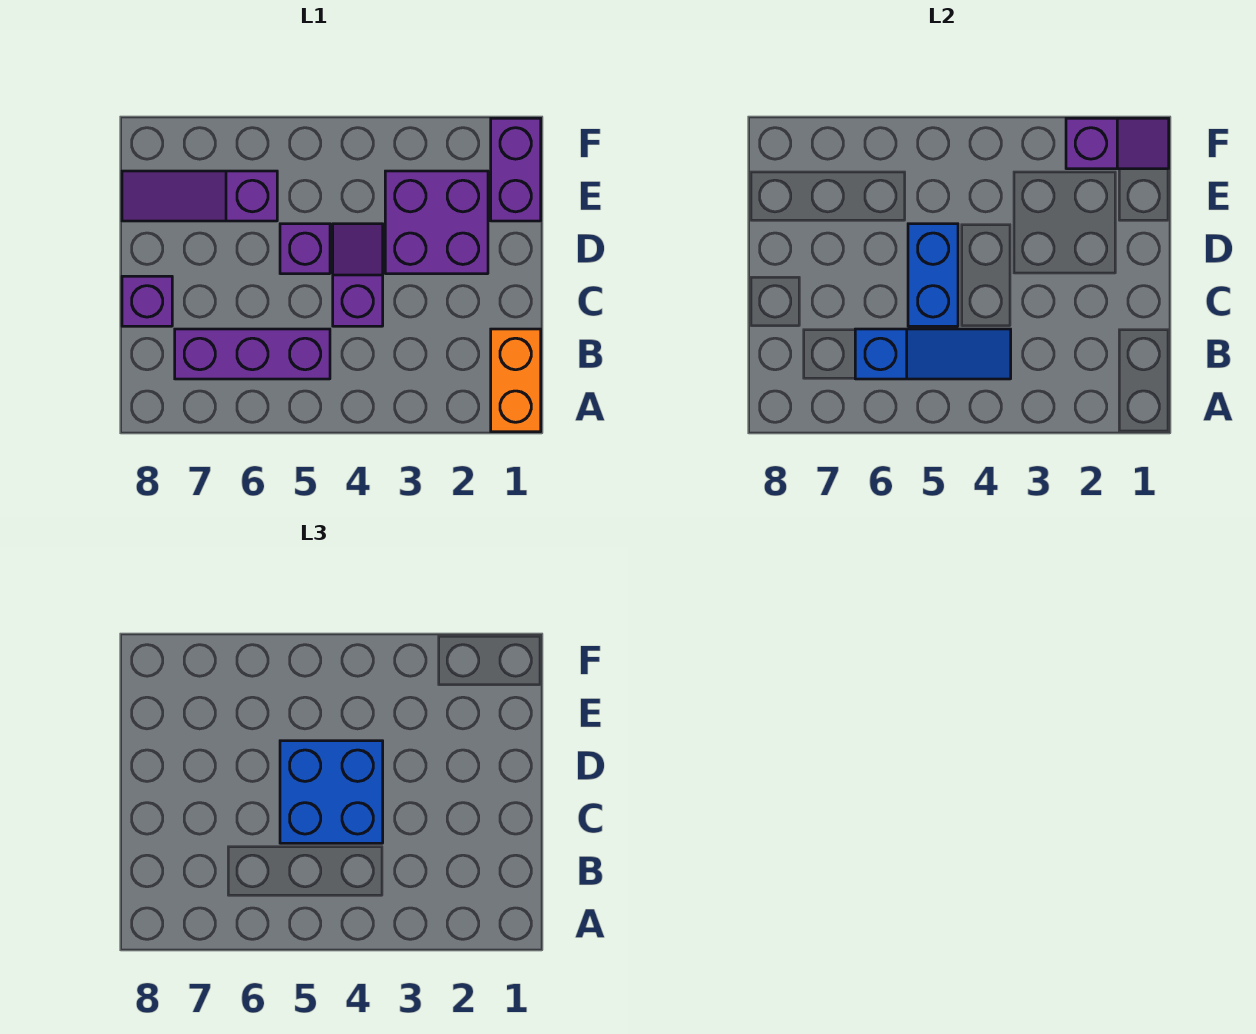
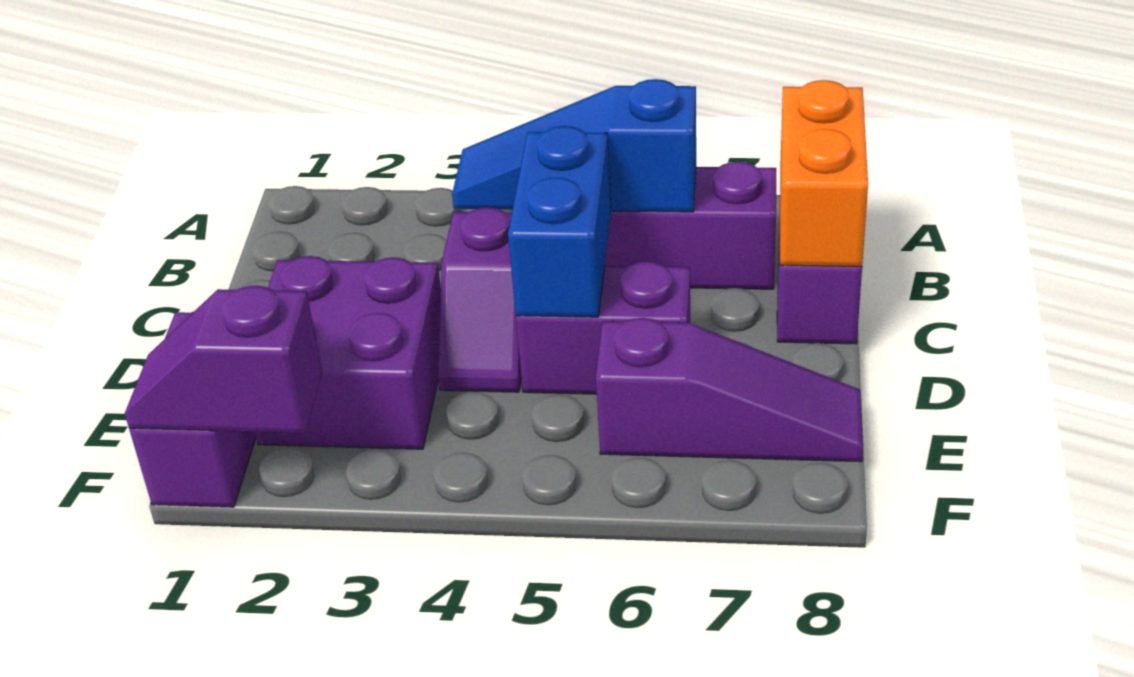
orange brick A1:B1 level 1 -> orange brick B8:C8 level 2
blue brick C4:D5 level 3 -> none
purple brick D5 level 1 -> purple brick D5:D6 level 1

